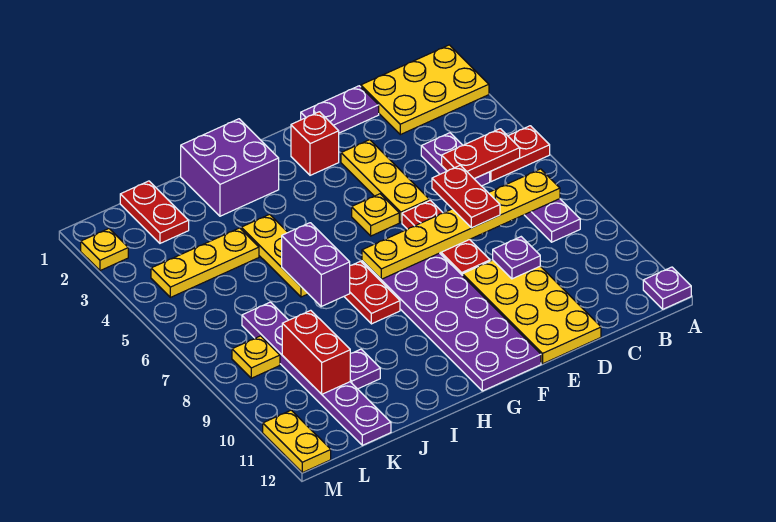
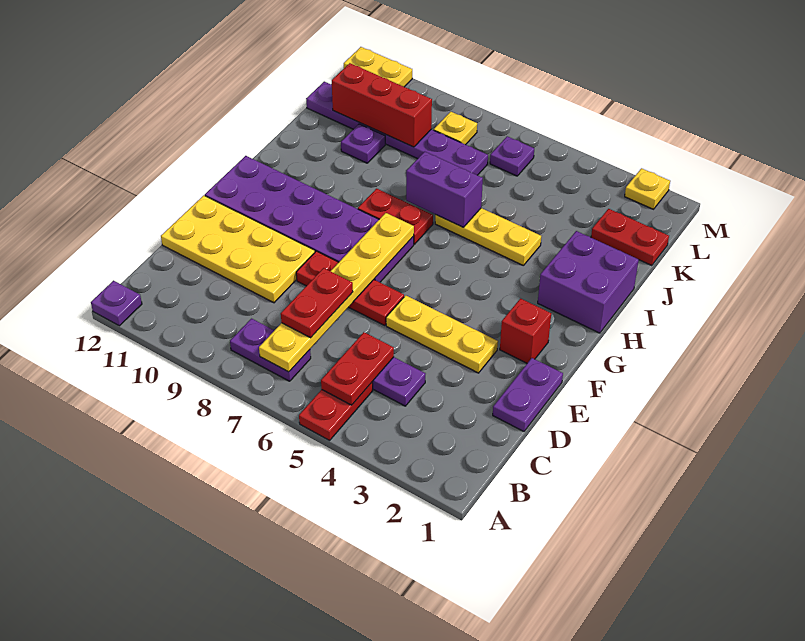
yellow plate A1:C2 level 1 -> none
red plate D6:D7 level 3 -> red plate C7:D7 level 3
purple plate D9 level 2 -> purple plate L6 level 1
yellow plate F5 level 1 -> none
yellow plate J4:L4 level 1 -> none
red brick K9:K10 level 2 -> red brick K9:K11 level 2

